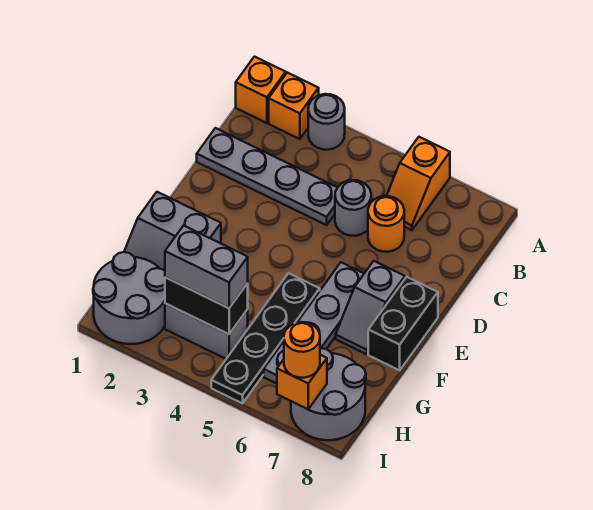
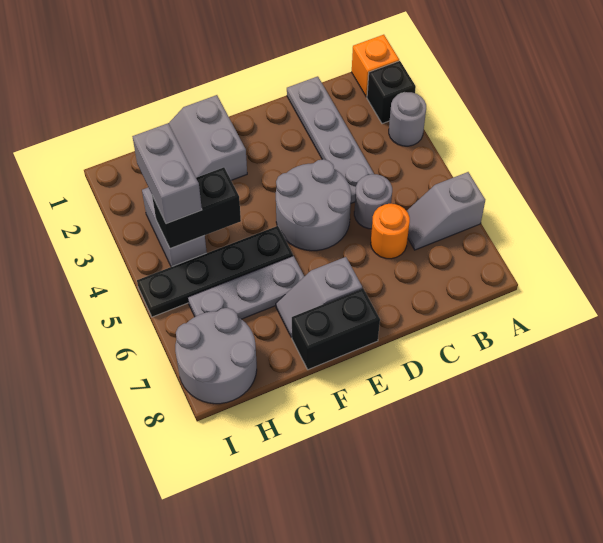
orange brick A2 level 1 -> black brick A2 level 1
orange slope A6:B6 level 1 top A -> grey slope A6:B6 level 1 top A
grey plate E6:H6 level 1 -> grey plate F6:H6 level 1
grey round brick H1:I2 level 1 -> grey round brick D4:E5 level 1
black brick H3:H4 level 2 -> black brick G4:H4 level 2
orange brick I7 level 2 -> none
orange round brick I7 level 3 -> none

